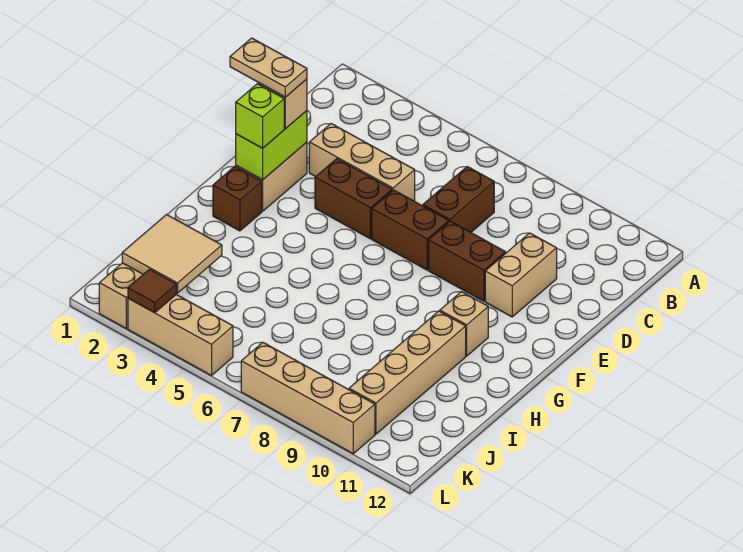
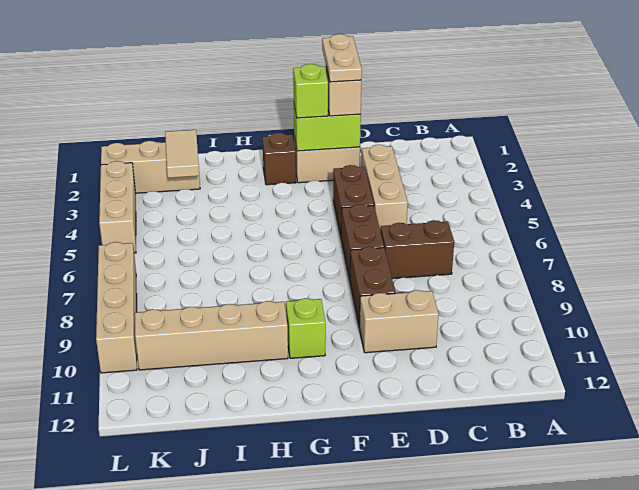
tan brick G10 level 1 -> lime brick G10 level 1
tan tile J2:K3 level 2 -> tan tile J2:J3 level 2
brown tile L3 level 2 -> none

